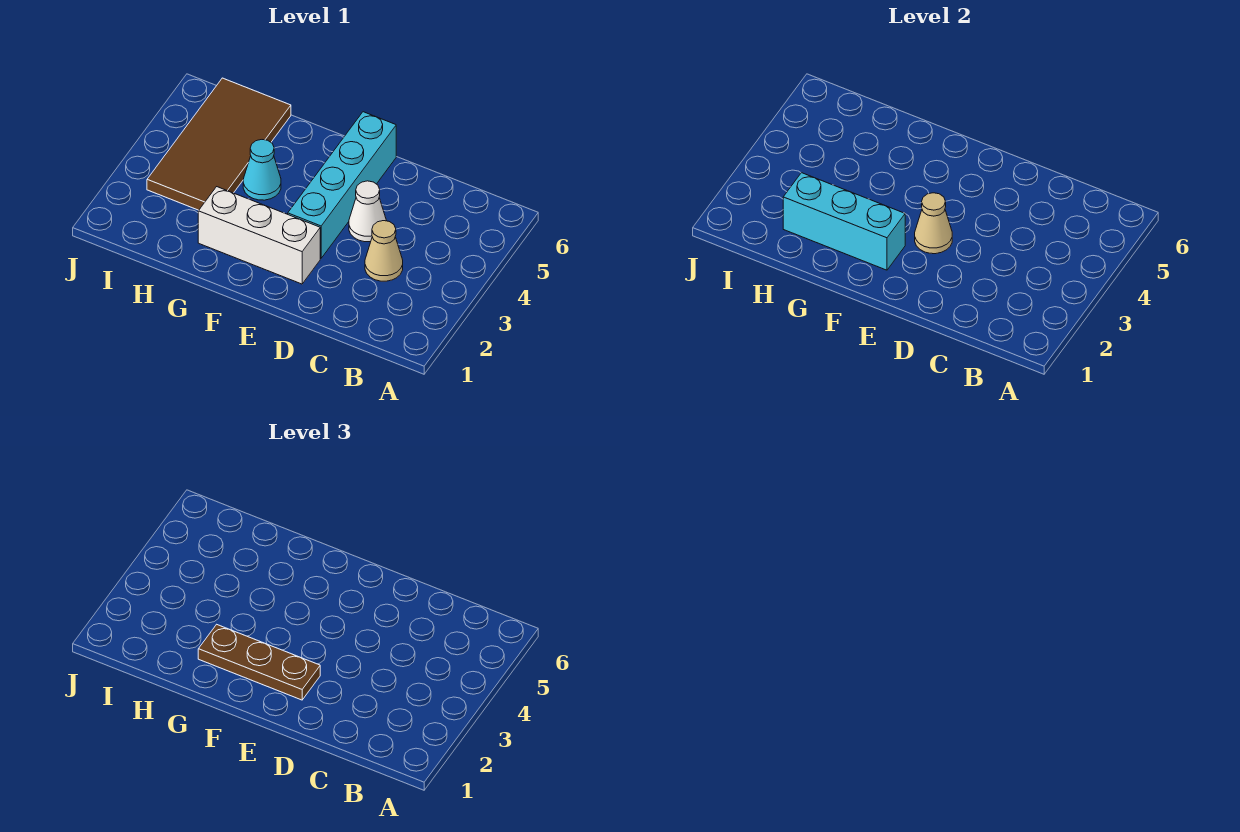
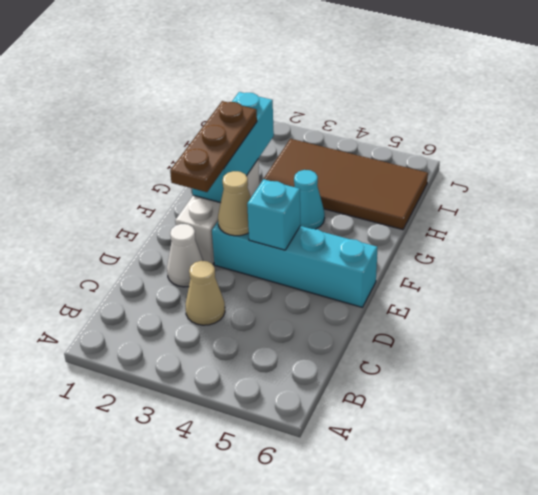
white cone D4 level 1 -> white cone D2 level 1
none -> cyan brick E4 level 2

